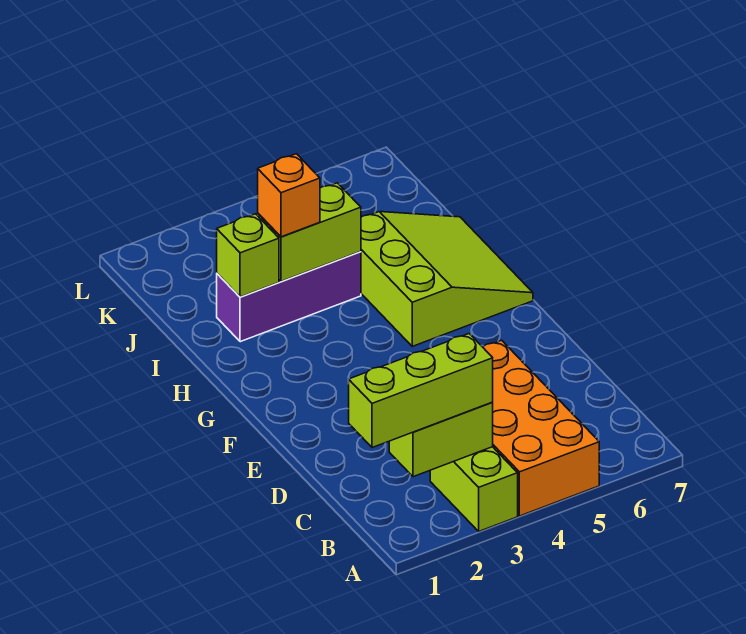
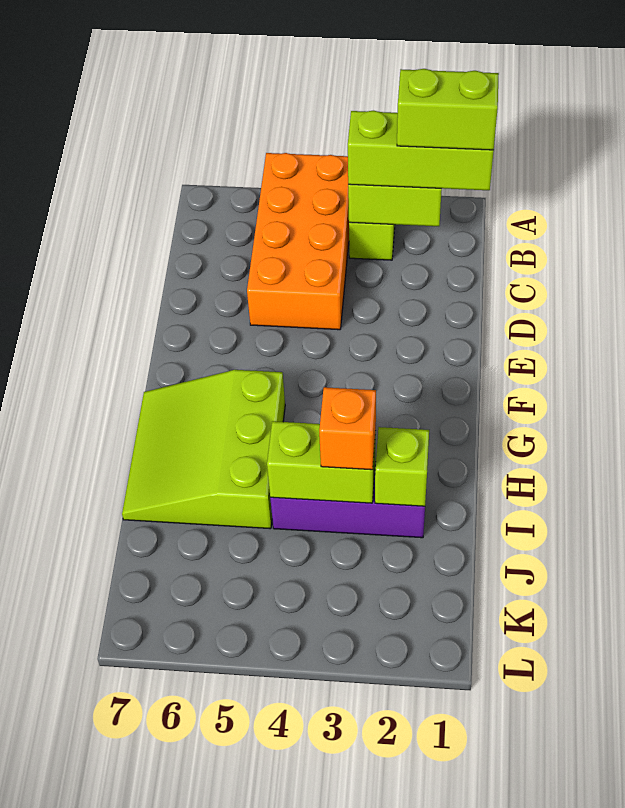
none -> lime brick B1:B2 level 4

